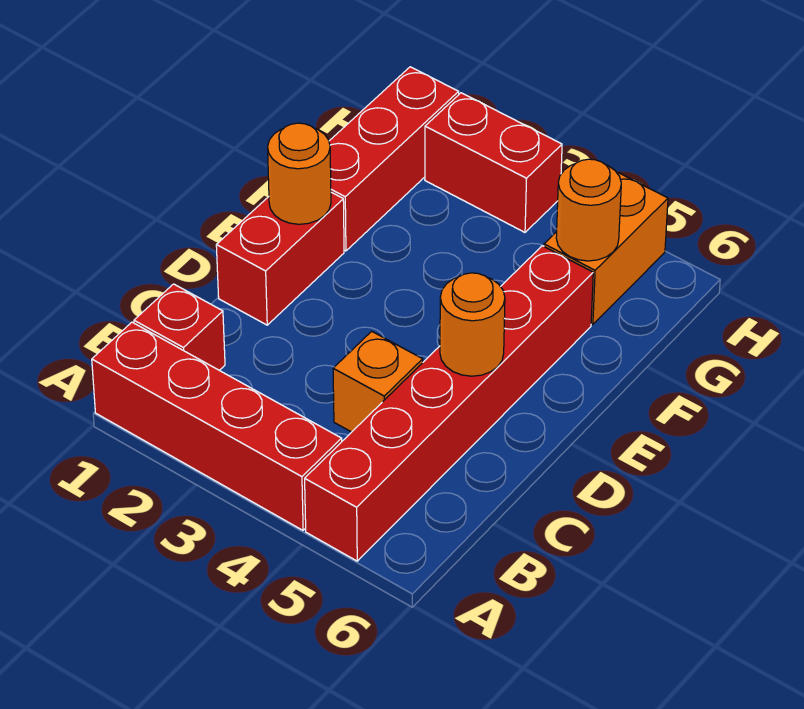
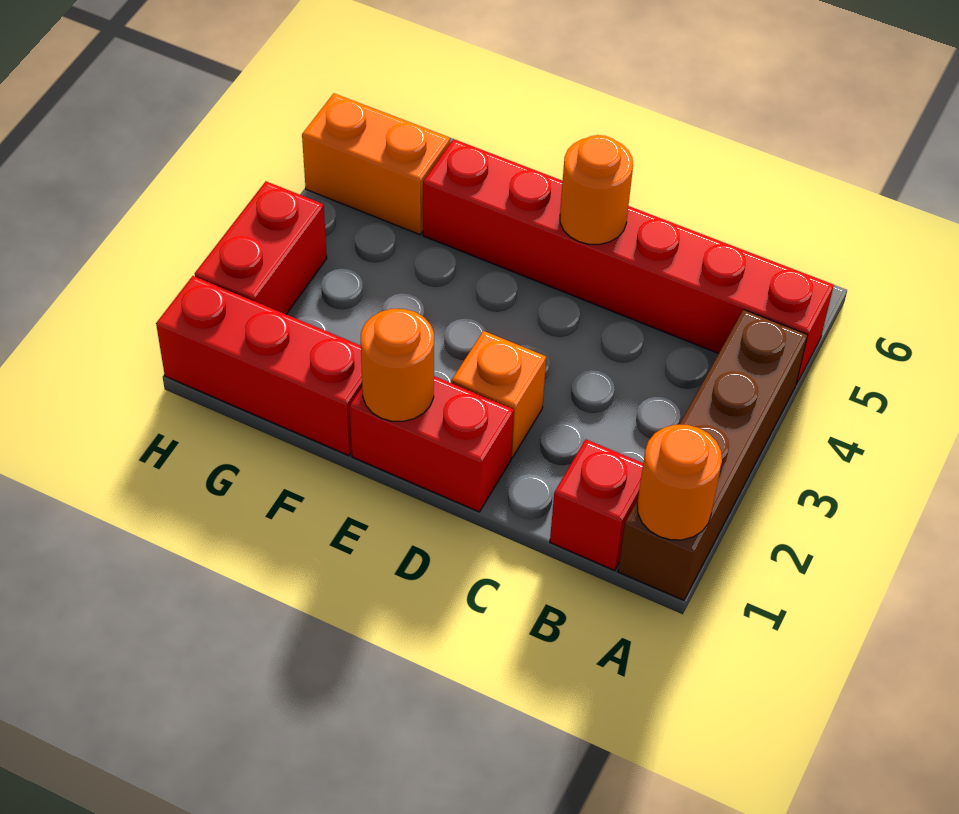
red brick A1:A4 level 1 -> brown brick A1:A4 level 1
orange brick C4 level 1 -> orange brick D2 level 1
orange round brick G5 level 2 -> orange round brick A1 level 2

